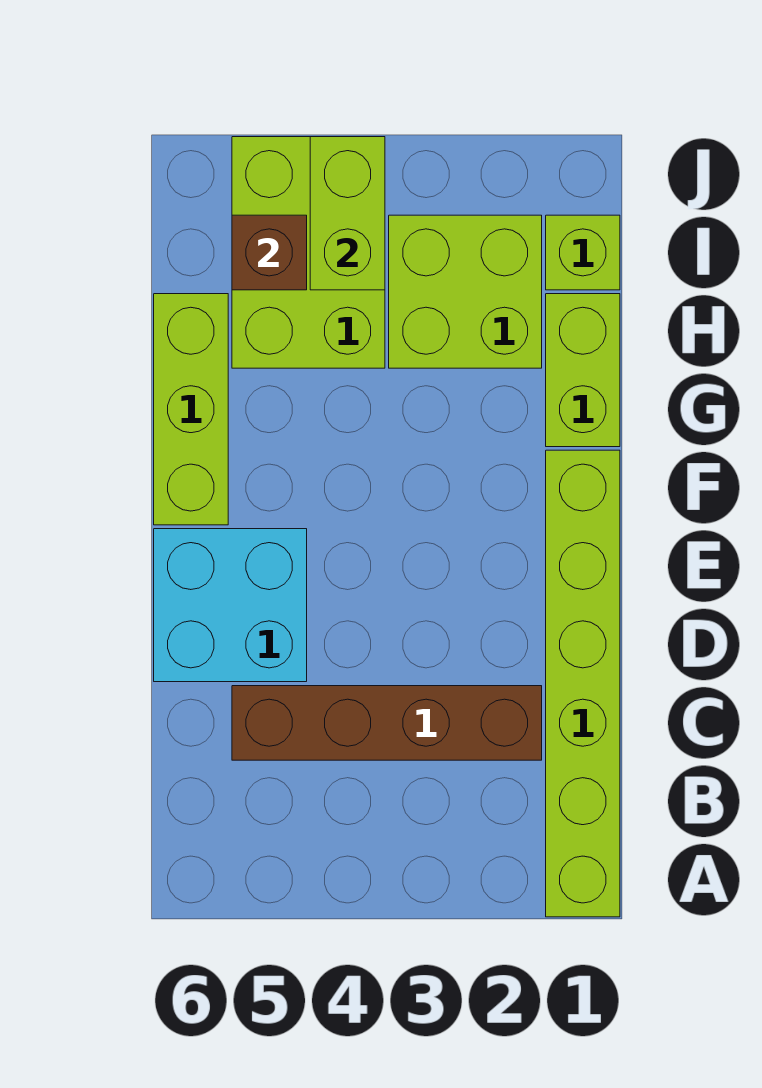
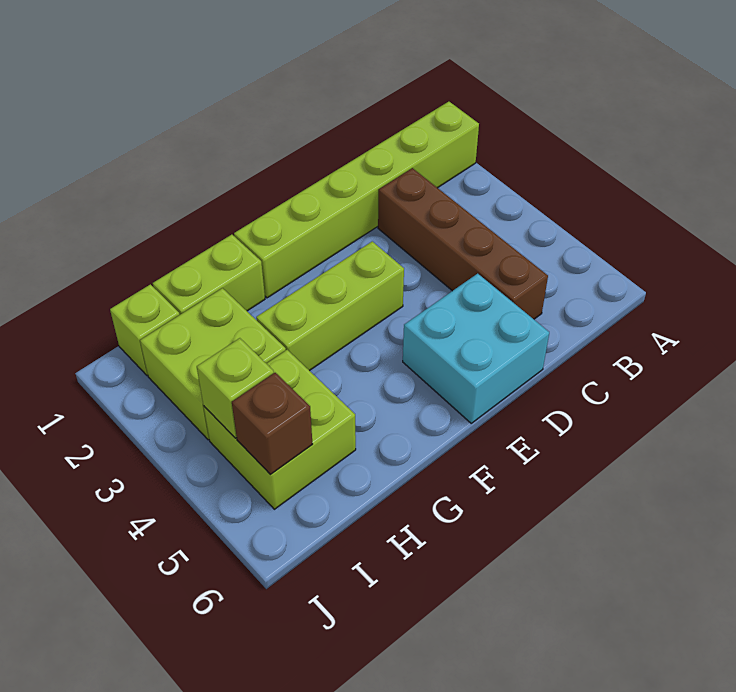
lime brick F6:H6 level 1 -> lime brick E3:G3 level 1
lime brick H4:J5 level 1 -> lime brick H4:I5 level 1
lime brick I4:J4 level 2 -> lime brick I4 level 2

